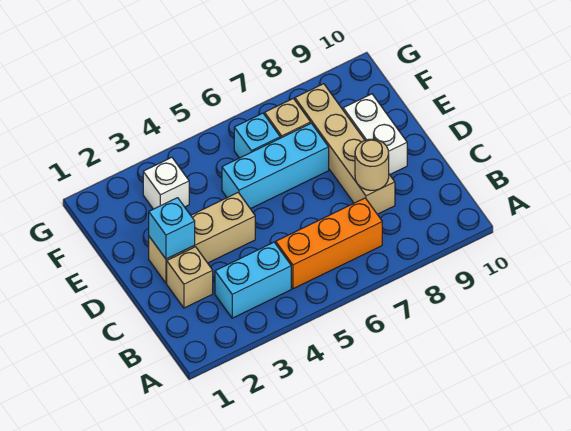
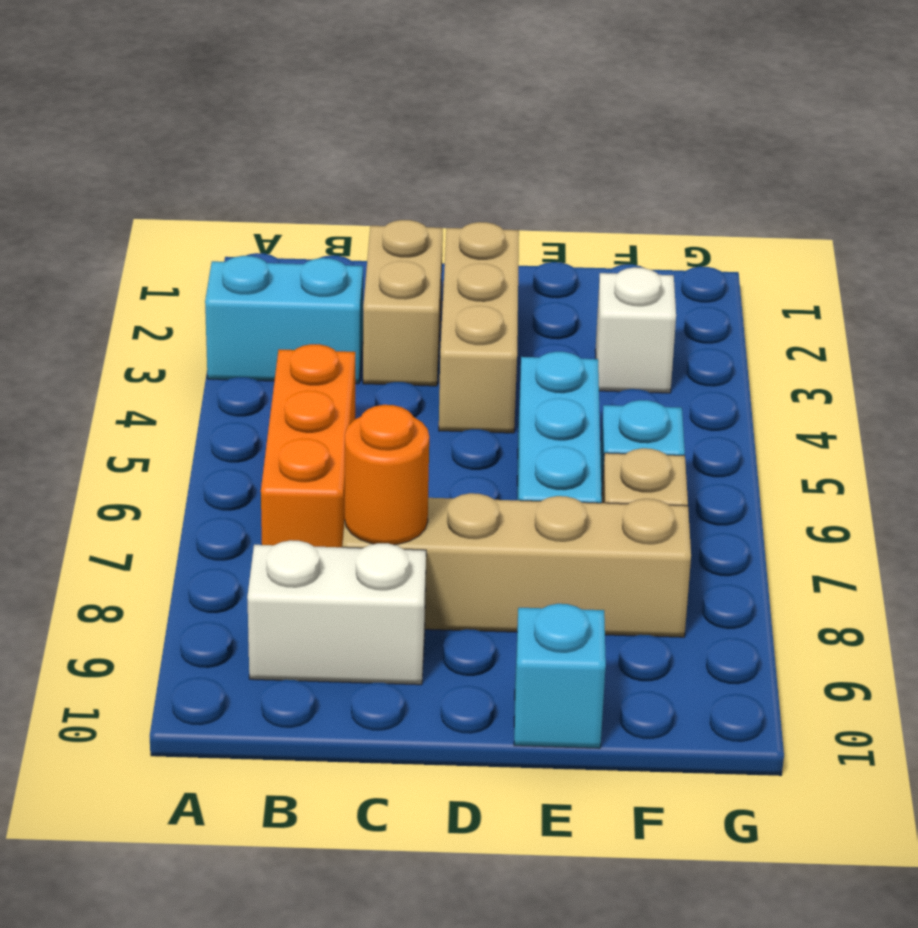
cyan brick B3:B4 level 1 -> cyan brick A3:B3 level 1
tan brick C2 level 1 -> tan brick C2:C3 level 1
tan round brick C8 level 2 -> orange round brick C8 level 2
cyan brick D2 level 2 -> cyan brick E10 level 1
white brick D9:E9 level 1 -> white brick B9:C9 level 1

